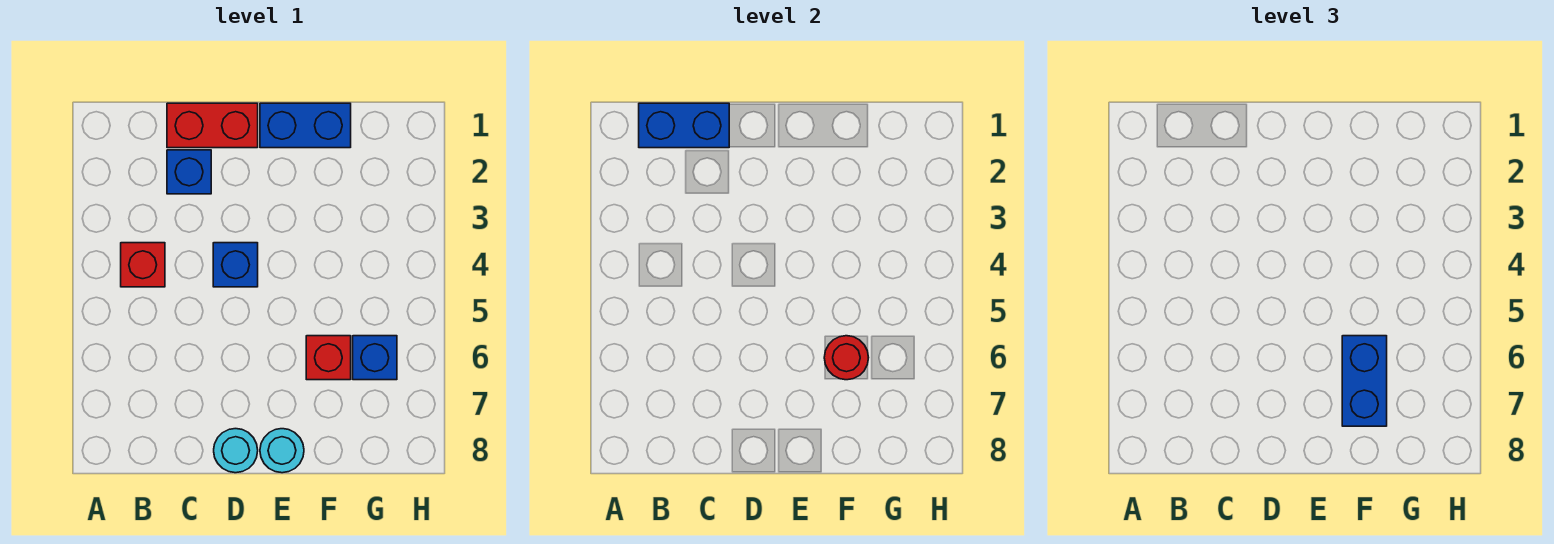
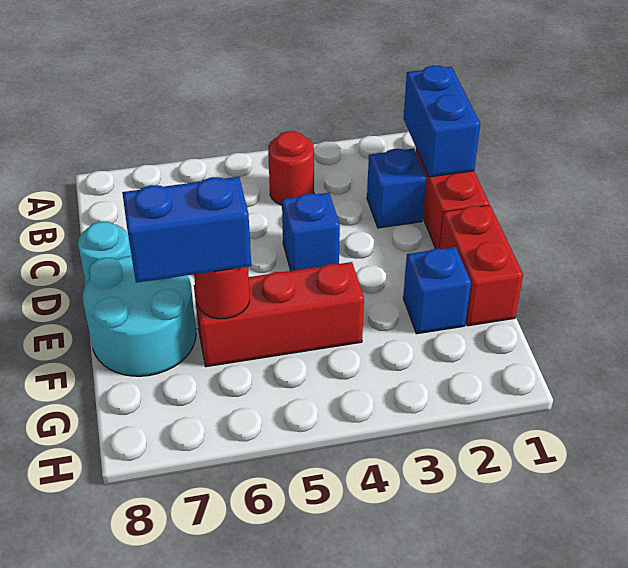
red brick B4 level 1 -> red round brick B4 level 1
blue brick E1:F1 level 1 -> red brick E1:F1 level 1
cyan round brick E8 level 1 -> cyan round brick E7:F8 level 1
red brick F6 level 1 -> red brick F4:F6 level 1
blue brick G6 level 1 -> blue brick F2 level 1

